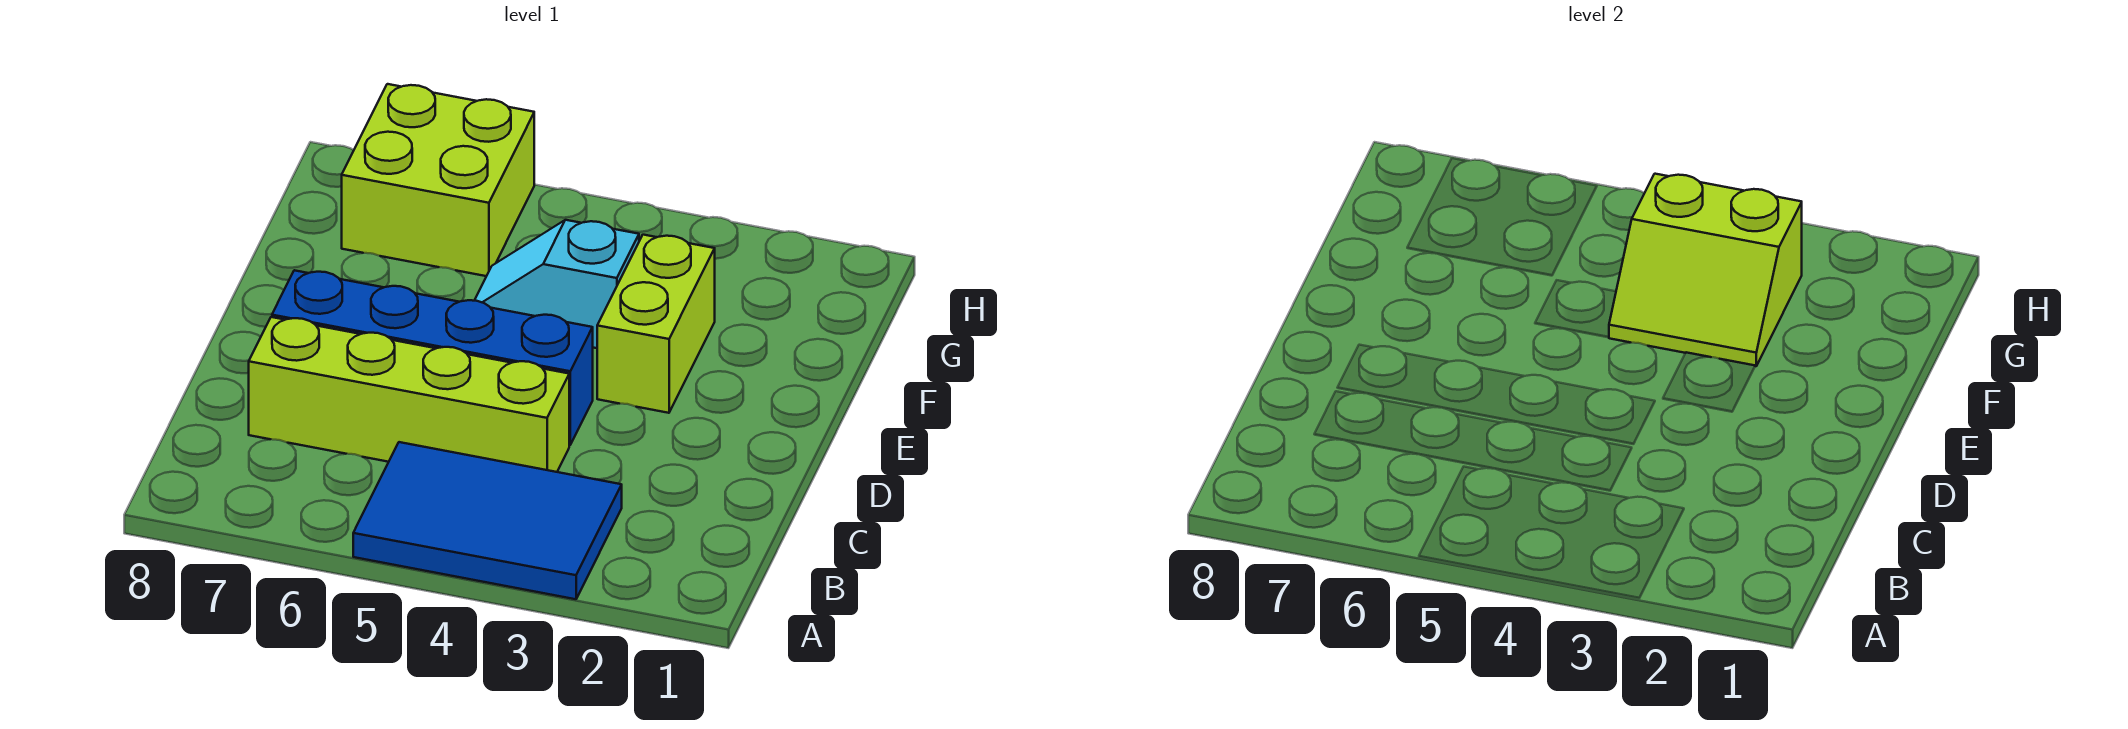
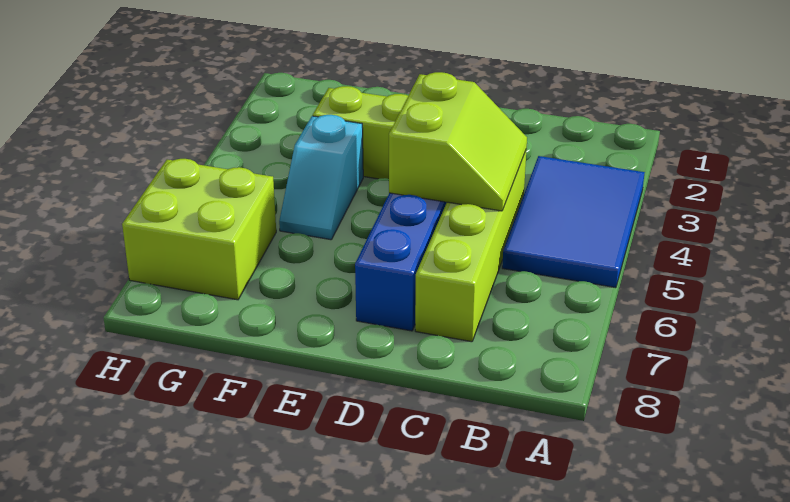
lime slope F3:G4 level 2 top G -> lime slope C4:D5 level 2 top D

